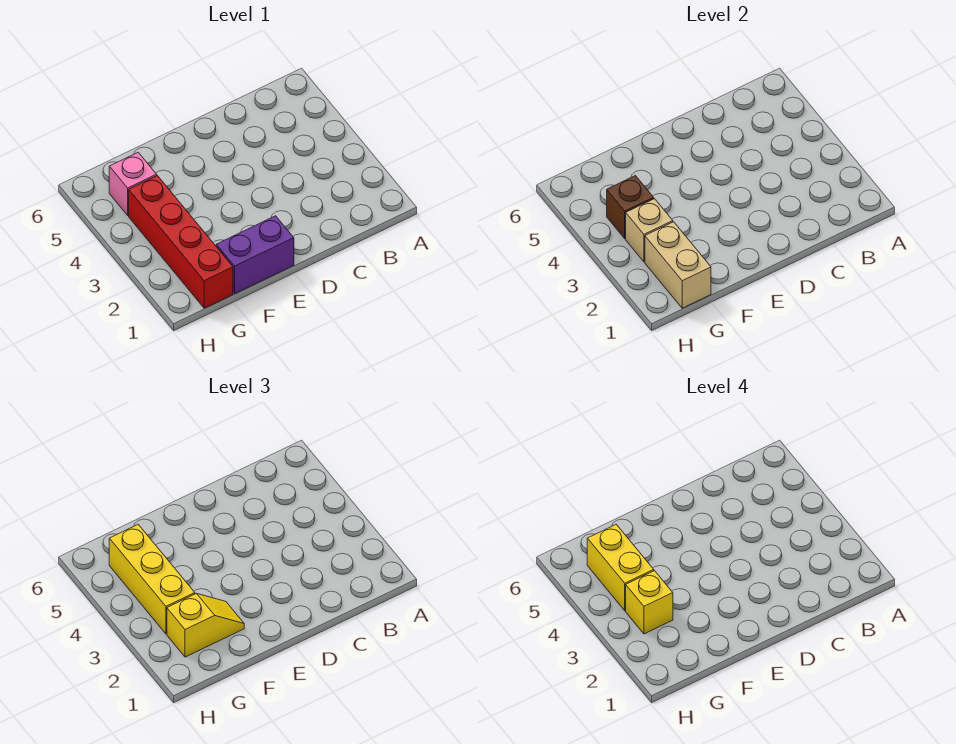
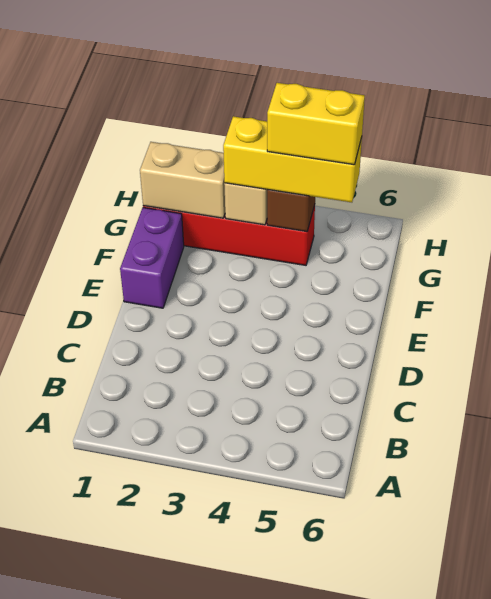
yellow slope F2:G2 level 3 top G -> none
yellow brick G3 level 4 -> none
pink brick G5 level 1 -> none

